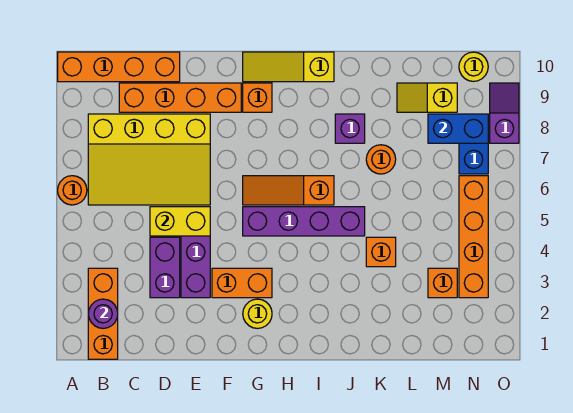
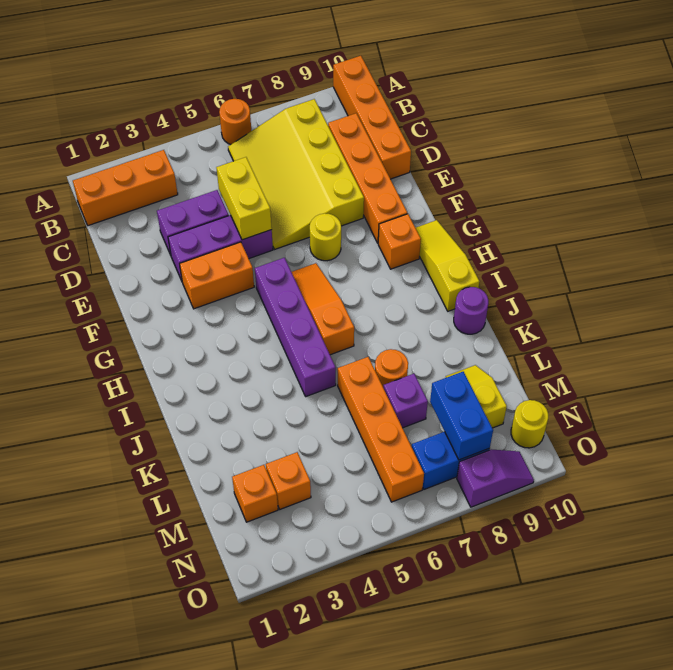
purple round brick B2 level 2 -> purple round brick J10 level 1
orange brick F3:G3 level 1 -> orange brick F3:F4 level 1
yellow round brick G2 level 1 -> yellow round brick F7 level 1
purple brick J8 level 1 -> purple brick L7 level 1
orange brick K4 level 1 -> orange brick M2 level 1
orange brick N3:N6 level 1 -> orange brick K6:N6 level 1

